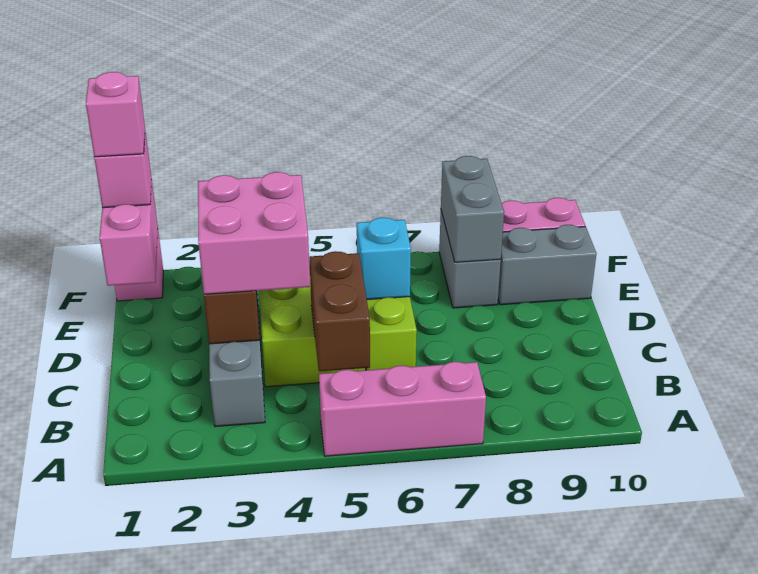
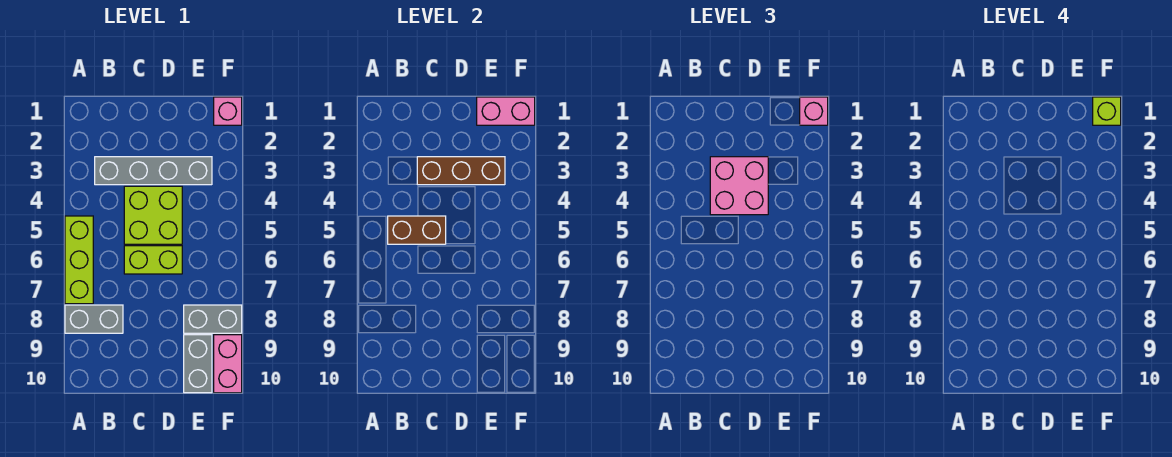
pink brick A5:A7 level 1 -> lime brick A5:A7 level 1
cyan brick D6 level 2 -> none
grey brick E8:F8 level 2 -> grey brick A8:B8 level 1
pink brick F1 level 4 -> lime brick F1 level 4

